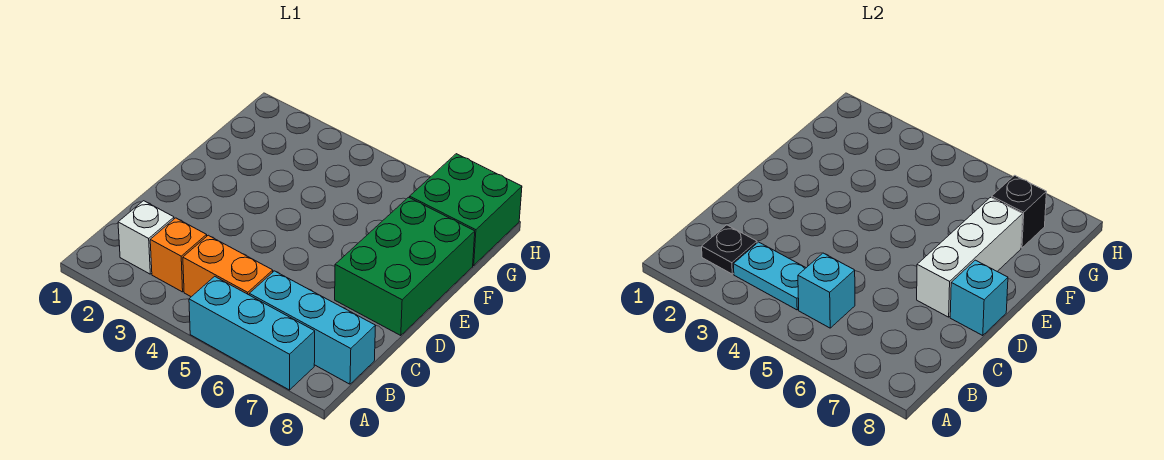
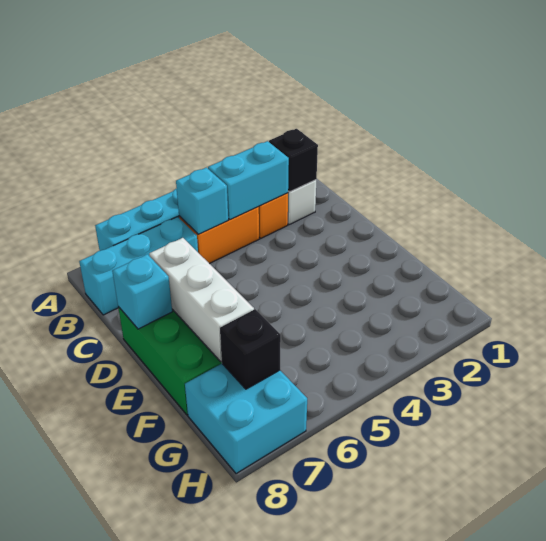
black plate B2 level 2 -> black brick B2 level 2
cyan plate B3:B4 level 2 -> cyan brick B3:B4 level 2
green brick G7:H8 level 1 -> cyan brick G7:H8 level 1

